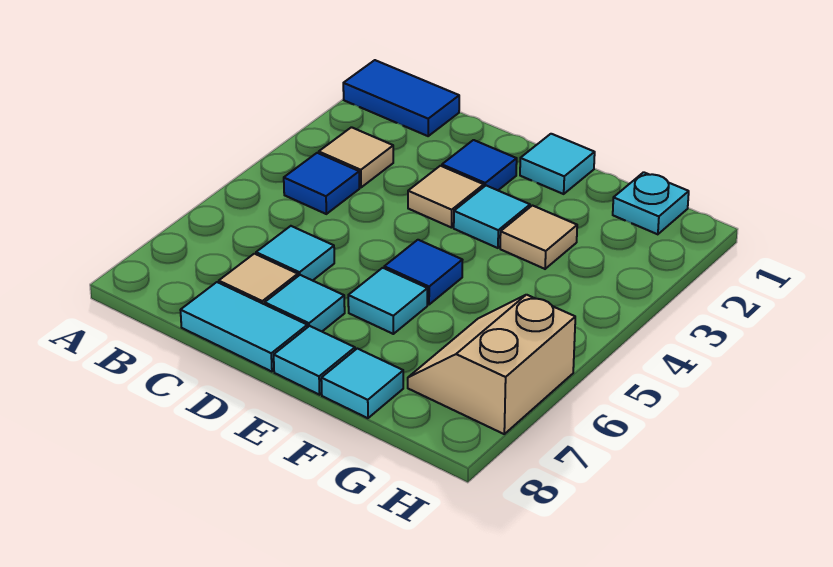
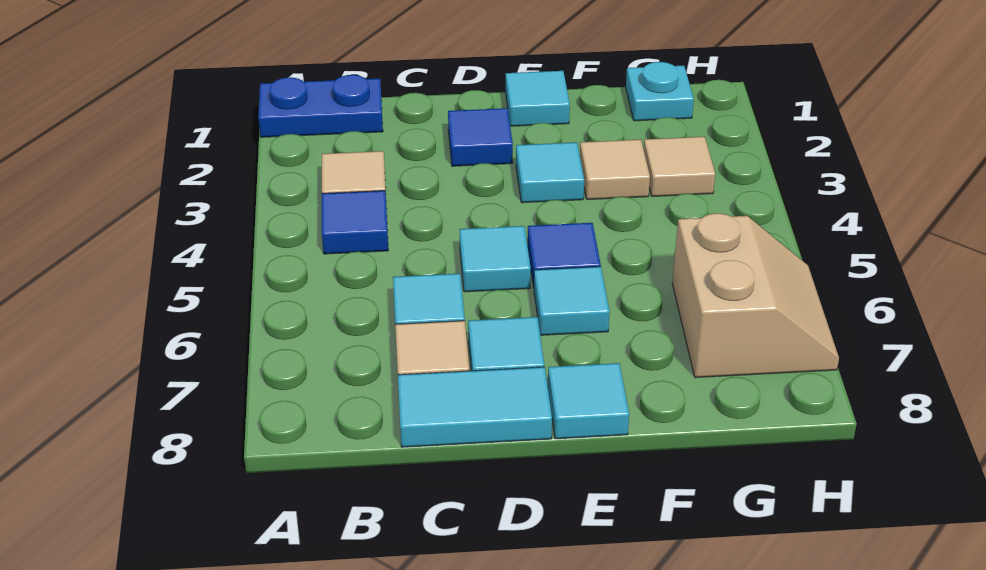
blue tile A1:B1 level 1 -> blue plate A1:B1 level 1
tan tile D3 level 1 -> tan tile G3 level 1
cyan tile F8 level 1 -> cyan tile D5 level 1
tan slope G6:H7 level 1 top H -> tan slope G6:H7 level 1 top G

